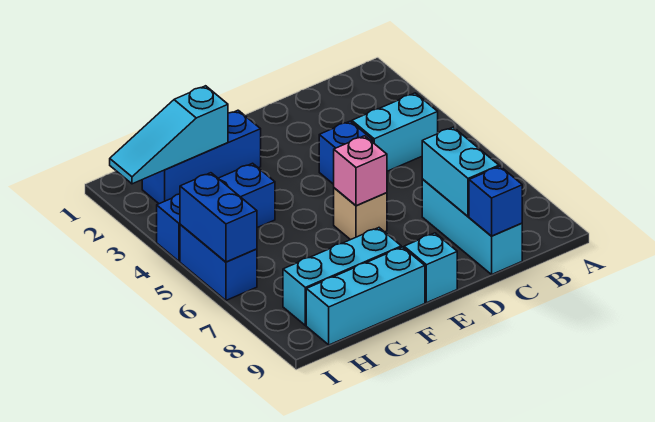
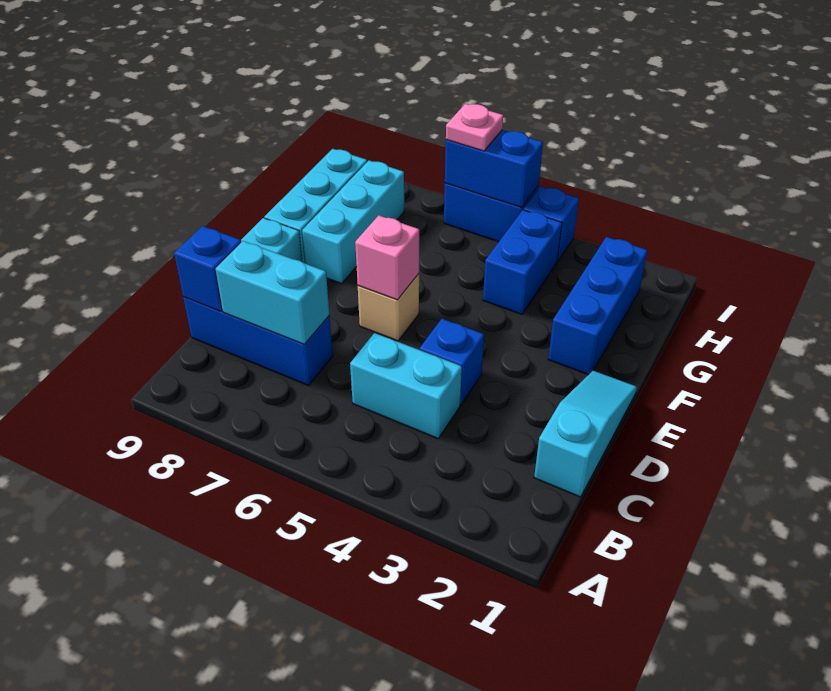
cyan brick B4:C4 level 1 -> cyan brick C4:C5 level 1
cyan brick C7:C9 level 1 -> blue brick C7:C9 level 1
cyan slope G2:I2 level 2 top G -> cyan slope C1:E1 level 1 top C
none -> pink plate I6 level 3

